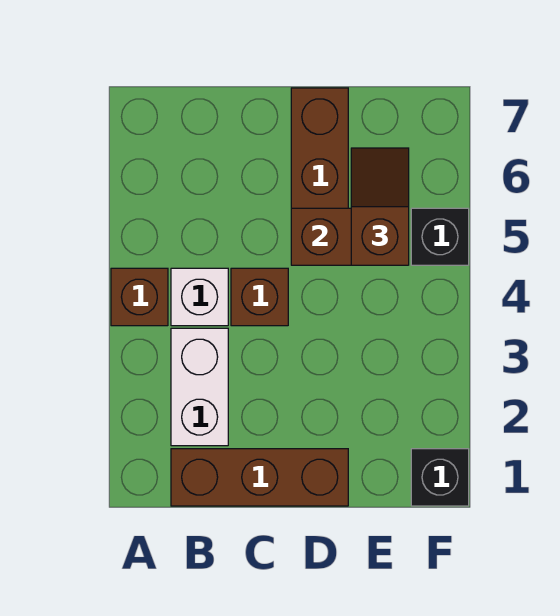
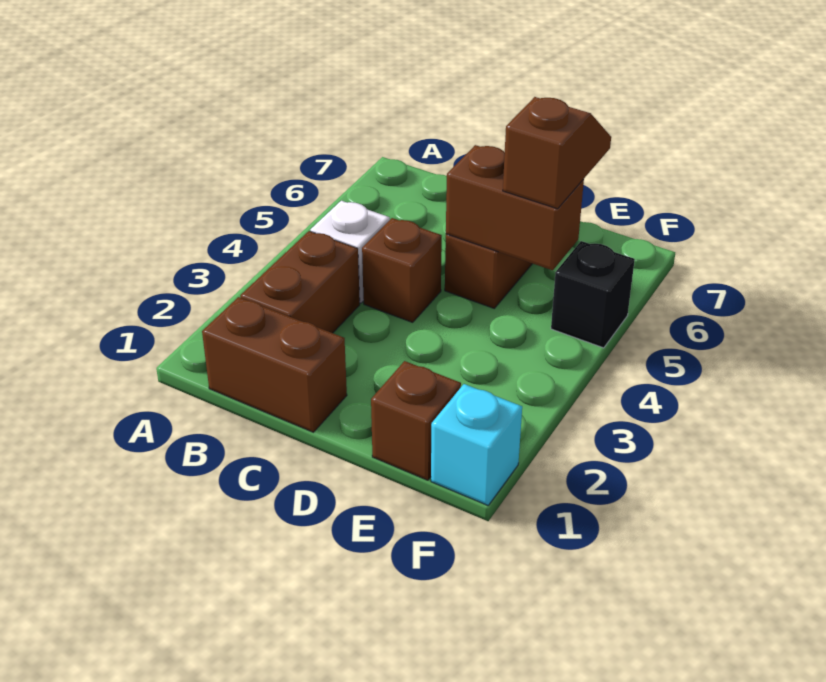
brown brick A4 level 1 -> brown brick E1 level 1
brown brick B1:D1 level 1 -> brown brick B1:C1 level 1
white brick B2:B3 level 1 -> brown brick B2:B3 level 1
black brick F1 level 1 -> cyan brick F1 level 1

